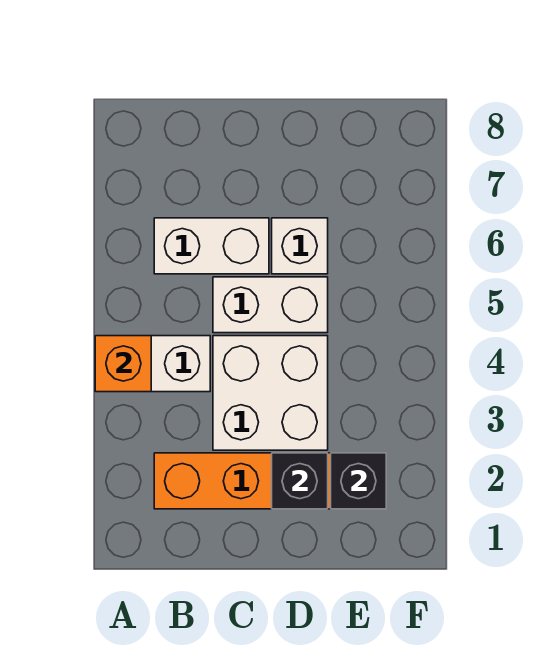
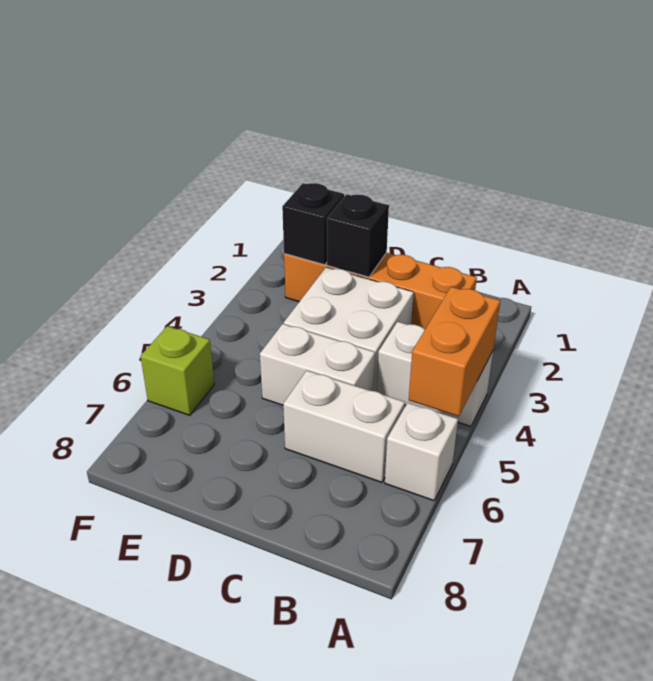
orange brick A4 level 2 -> orange brick A4:A5 level 2
white brick D6 level 1 -> white brick A6 level 1
none -> lime brick F6 level 1

